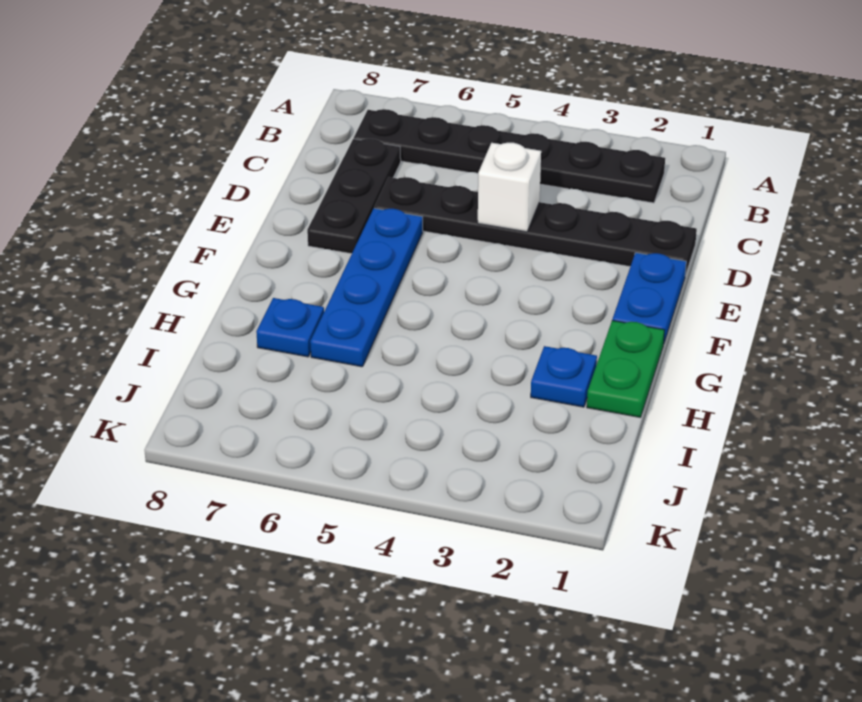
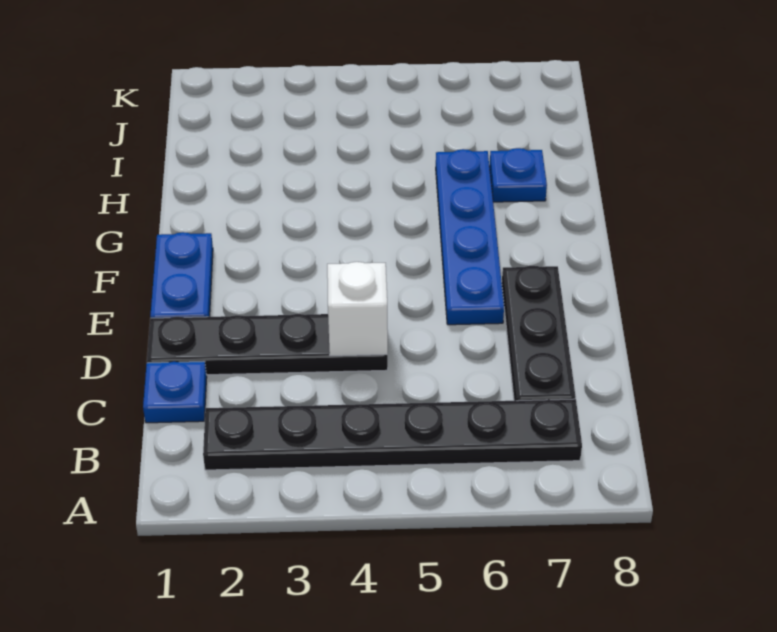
black plate D1:D6 level 1 -> black plate D1:D4 level 1
green plate G1:H1 level 1 -> none
blue plate H2 level 1 -> blue plate C1 level 1

